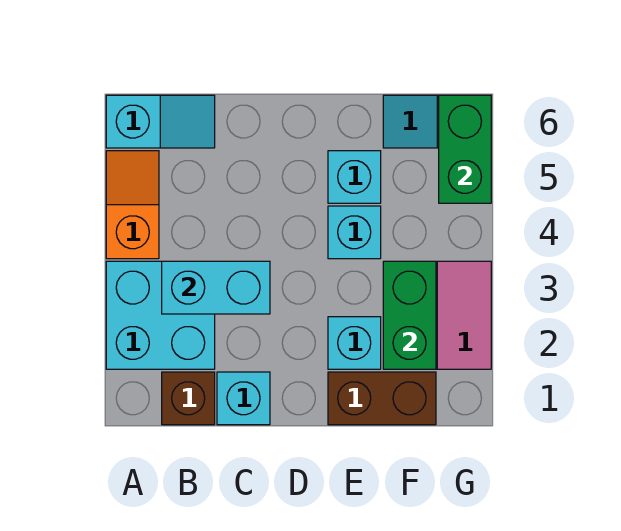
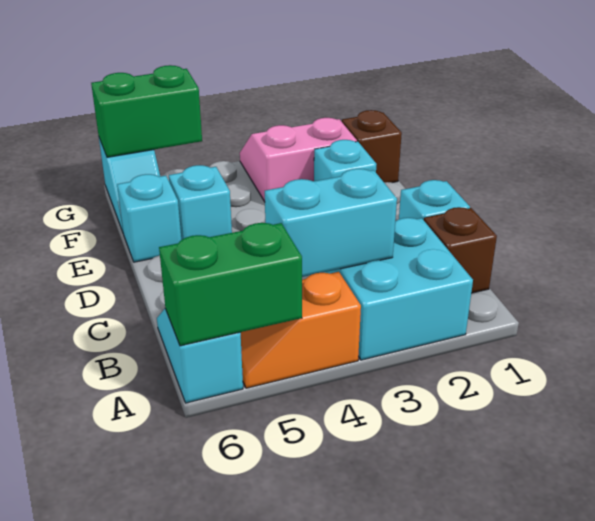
cyan brick B3:C3 level 2 -> cyan brick B3:B4 level 2
brown brick E1:F1 level 1 -> brown brick F1 level 1
cyan brick E4 level 1 -> cyan brick E6 level 1
green brick F2:F3 level 2 -> green brick A5:A6 level 2

